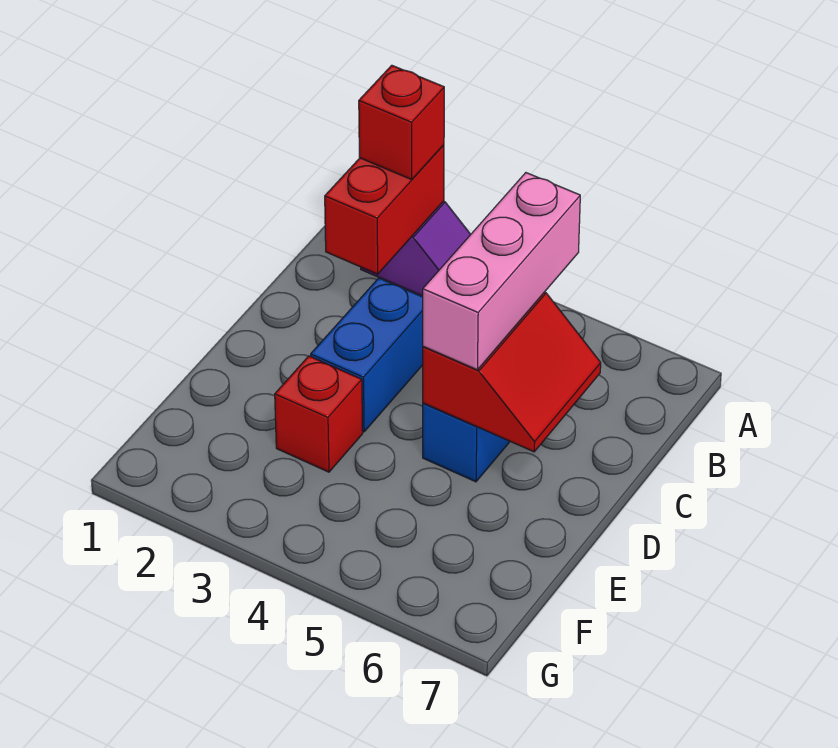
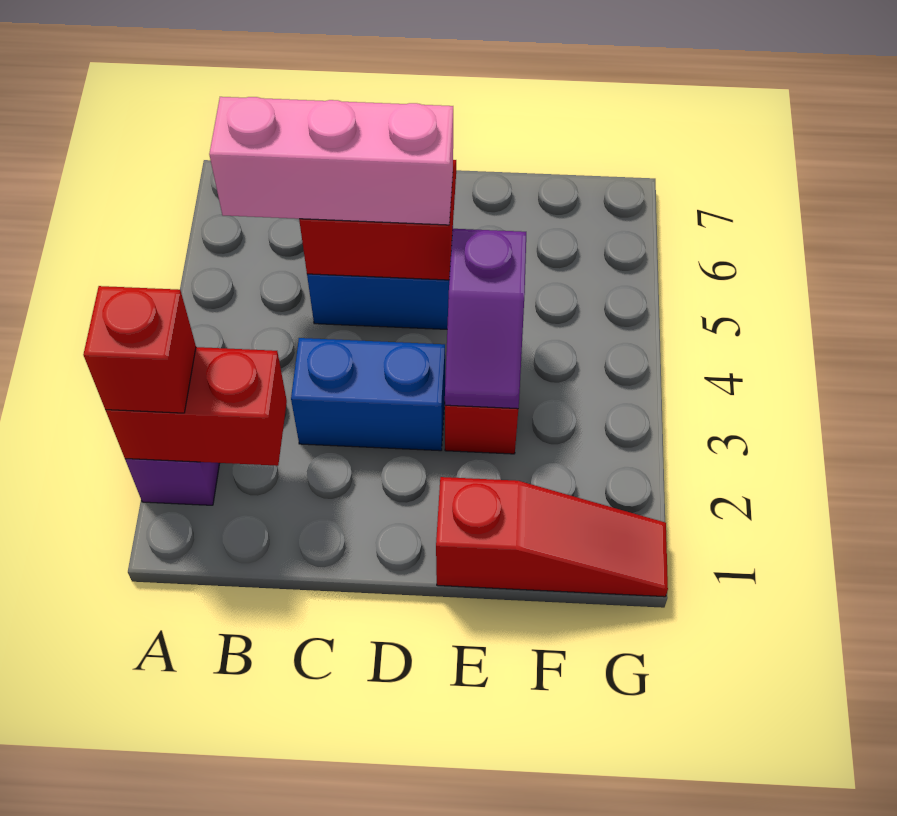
none -> red slope E1:G1 level 1 top E
none -> purple slope E3:E4 level 2 top 4

